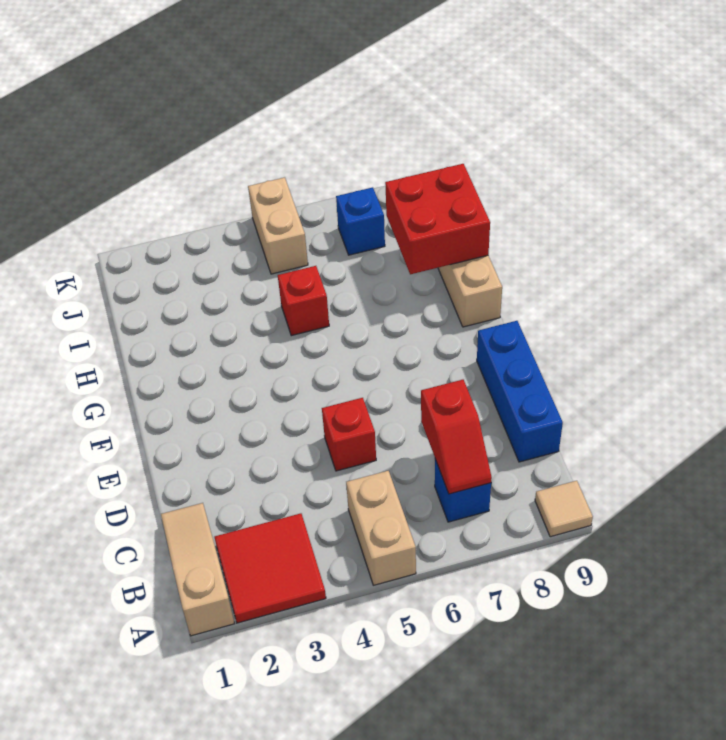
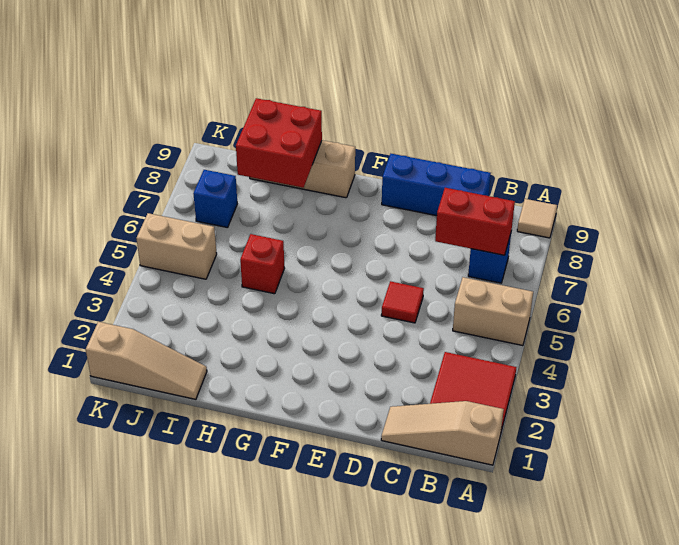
red slope B7:C7 level 2 top C -> red brick B7:C7 level 2
red brick D5 level 1 -> red tile D5 level 1
none -> tan slope I1:K1 level 1 top K

